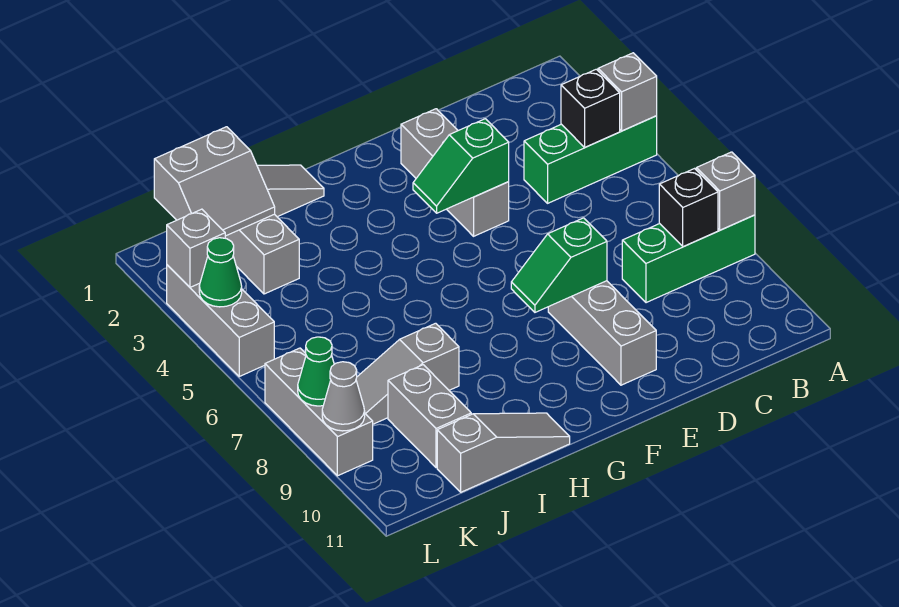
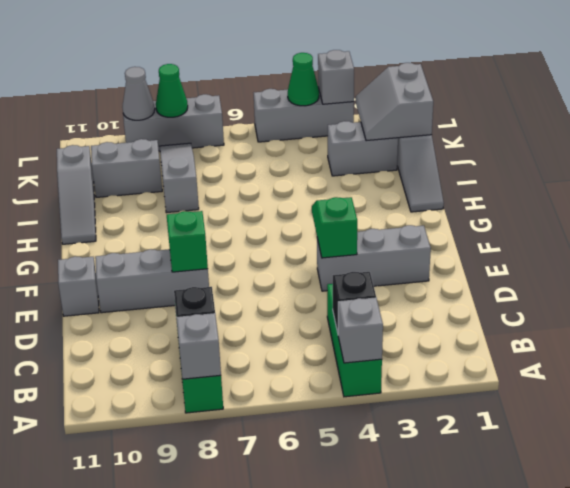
none -> grey brick E11 level 1

